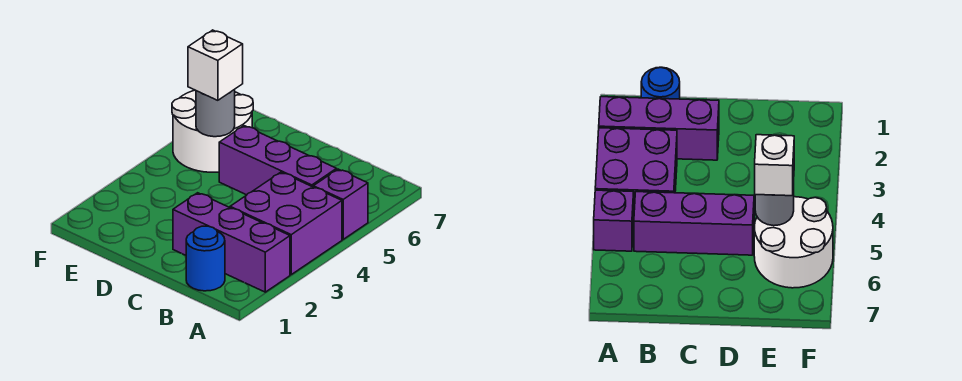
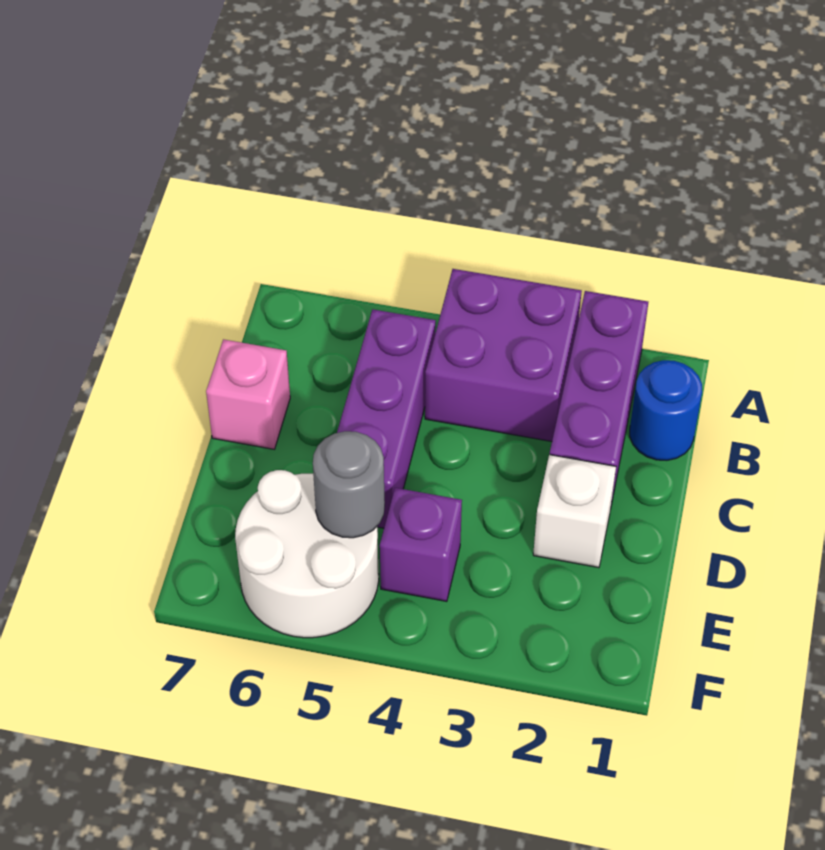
purple brick A5 level 1 -> purple brick E4 level 1
none -> pink brick C7 level 1
white brick E5 level 3 -> white brick D2 level 1

